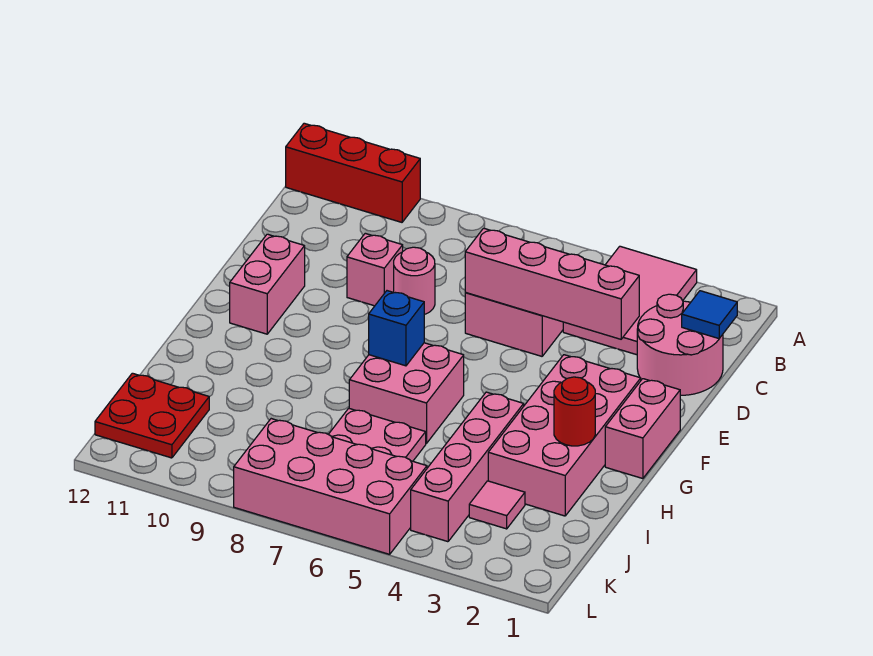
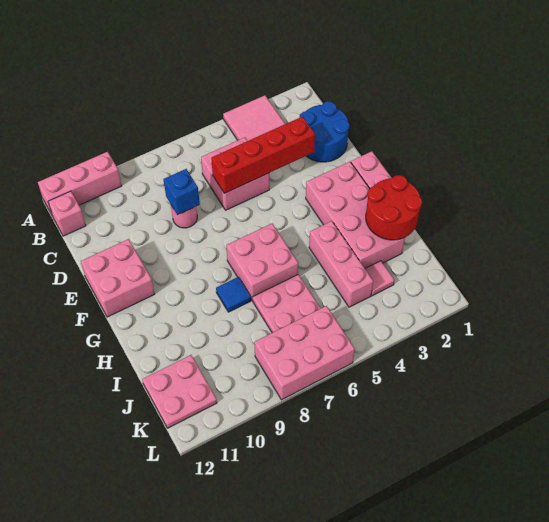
red brick A10:A12 level 1 -> pink brick A10:A12 level 1
pink round brick C1:D2 level 1 -> blue round brick C1:D2 level 1
blue tile C1 level 2 -> blue tile H8 level 1
pink brick D3:D6 level 2 -> red brick D3:D6 level 2
pink brick D9 level 1 -> pink brick B12 level 1
pink brick E11:F11 level 1 -> pink brick E11:F12 level 1
blue brick G7 level 2 -> blue brick D8 level 2
red round brick H2 level 2 -> red round brick H1:I2 level 2
pink brick H4:K4 level 1 -> pink brick H4:J4 level 1
red plate J11:K12 level 1 -> pink plate J11:K12 level 1
pink brick K5:L8 level 1 -> pink brick K6:L8 level 1

